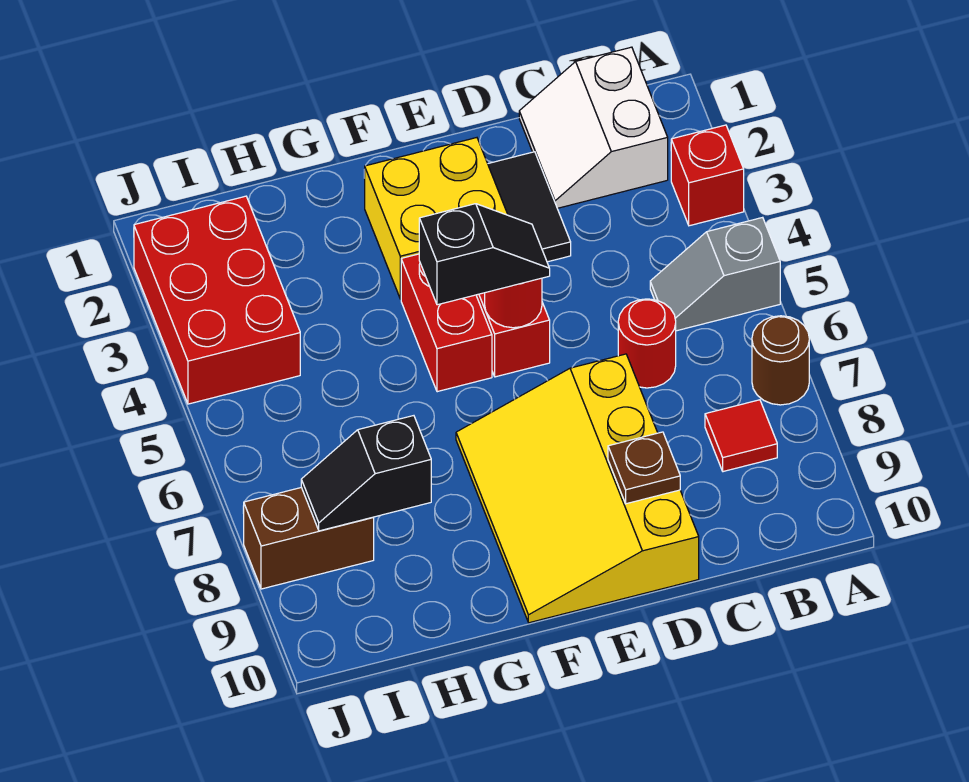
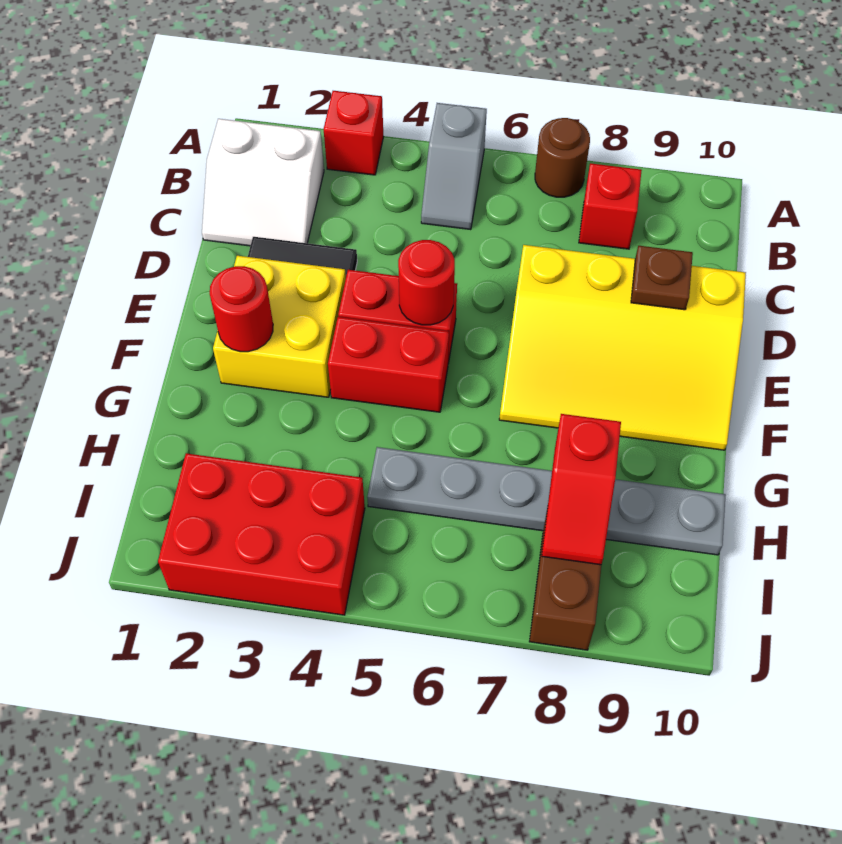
red tile B8 level 1 -> red brick B8 level 1
red round brick C6 level 1 -> red round brick F2 level 2
black slope E5:F5 level 3 top F -> none
none -> grey plate H5:H10 level 1
black slope H8:I8 level 2 top H -> red slope H8:I8 level 2 top H

